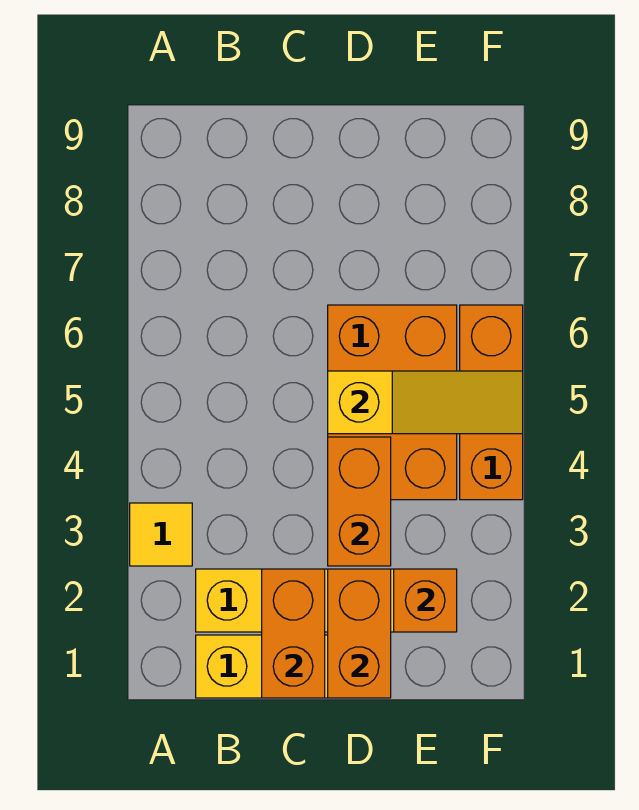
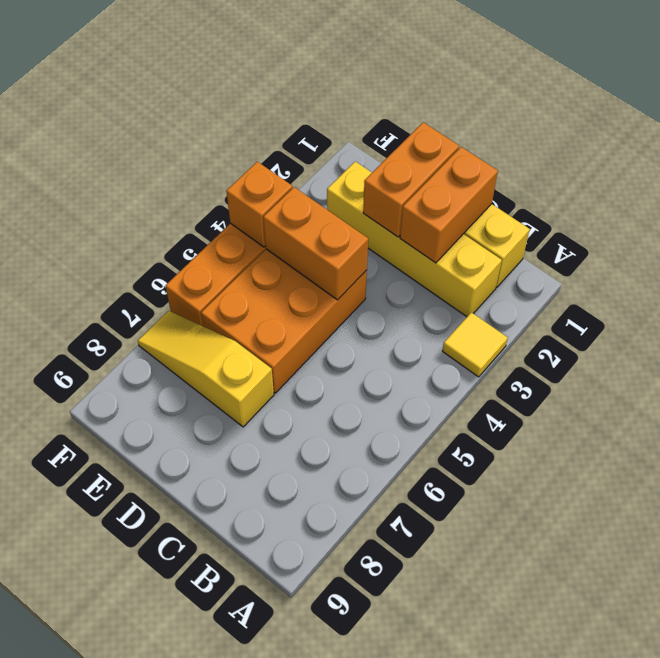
orange brick D3:D4 level 2 -> orange brick D4:E4 level 2
yellow slope D5:F5 level 2 top D -> yellow slope D7:F7 level 1 top D
orange brick E2 level 2 -> orange brick F4 level 2

